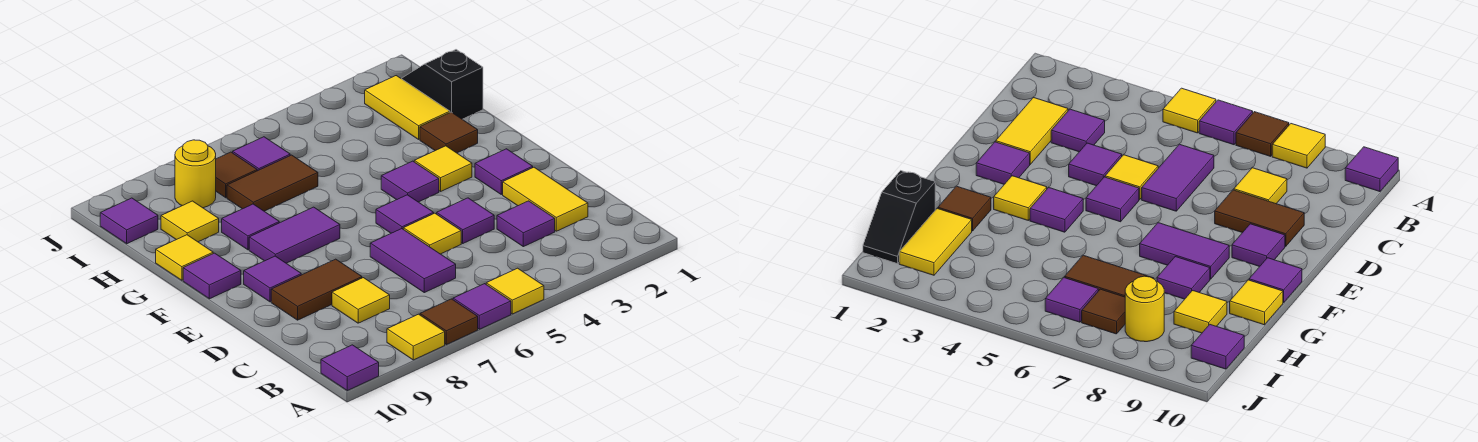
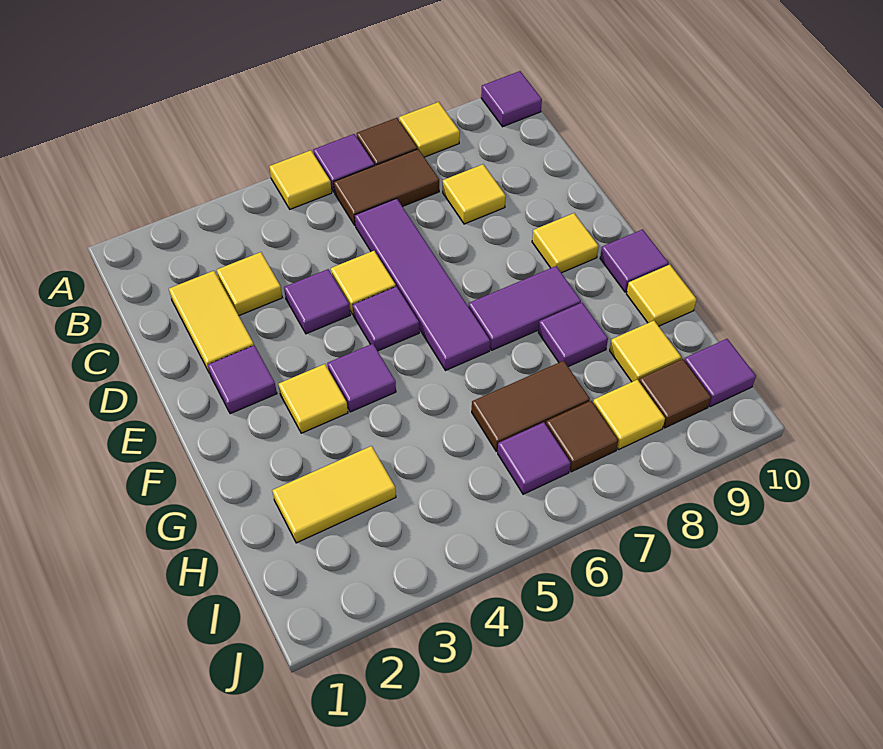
purple tile C3 level 1 -> yellow tile C3 level 1
purple tile C6:D6 level 1 -> purple tile C6:F6 level 1
brown tile D8:D9 level 1 -> brown tile B6:B7 level 1
purple tile E9 level 1 -> yellow tile E9 level 1
brown tile G2 level 1 -> brown tile I9 level 1
black slope H1:I1 level 1 top H -> none
yellow tile H2:I2 level 1 -> yellow tile H2:H3 level 1
yellow round brick I8 level 1 -> yellow tile I8 level 1

